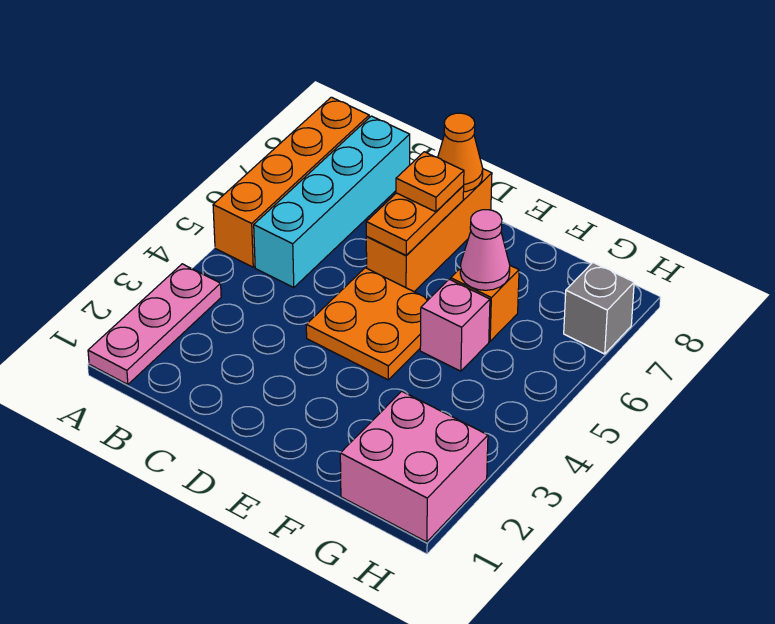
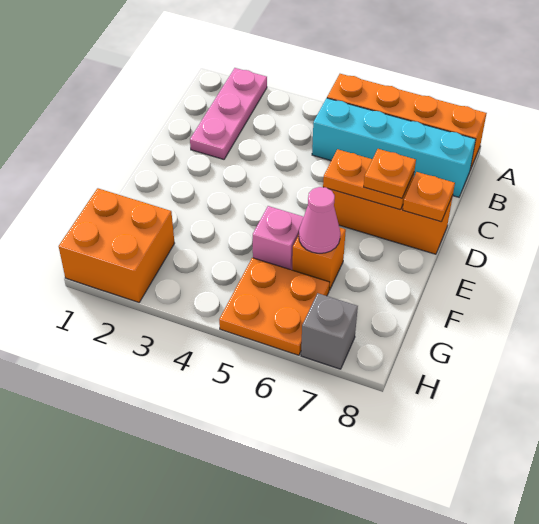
pink plate A1:A3 level 1 -> pink plate A2:C2 level 1
orange plate D4:E5 level 1 -> orange plate G5:H6 level 1
orange cone D8 level 2 -> orange plate D8 level 2
pink brick G1:H2 level 1 -> orange brick G1:H2 level 1

